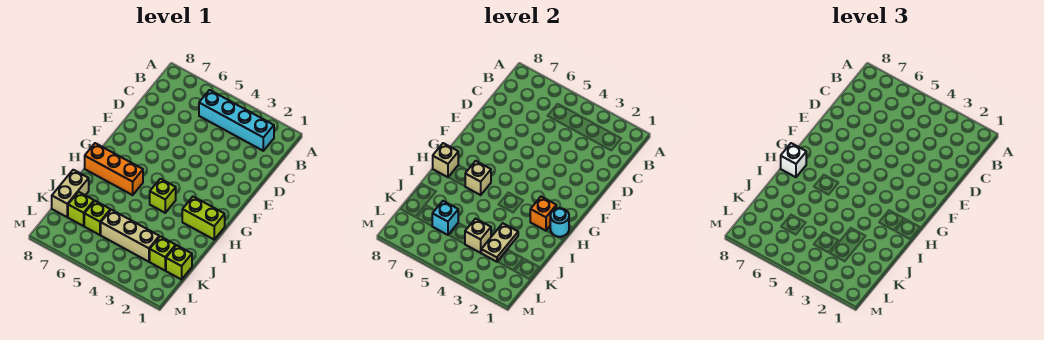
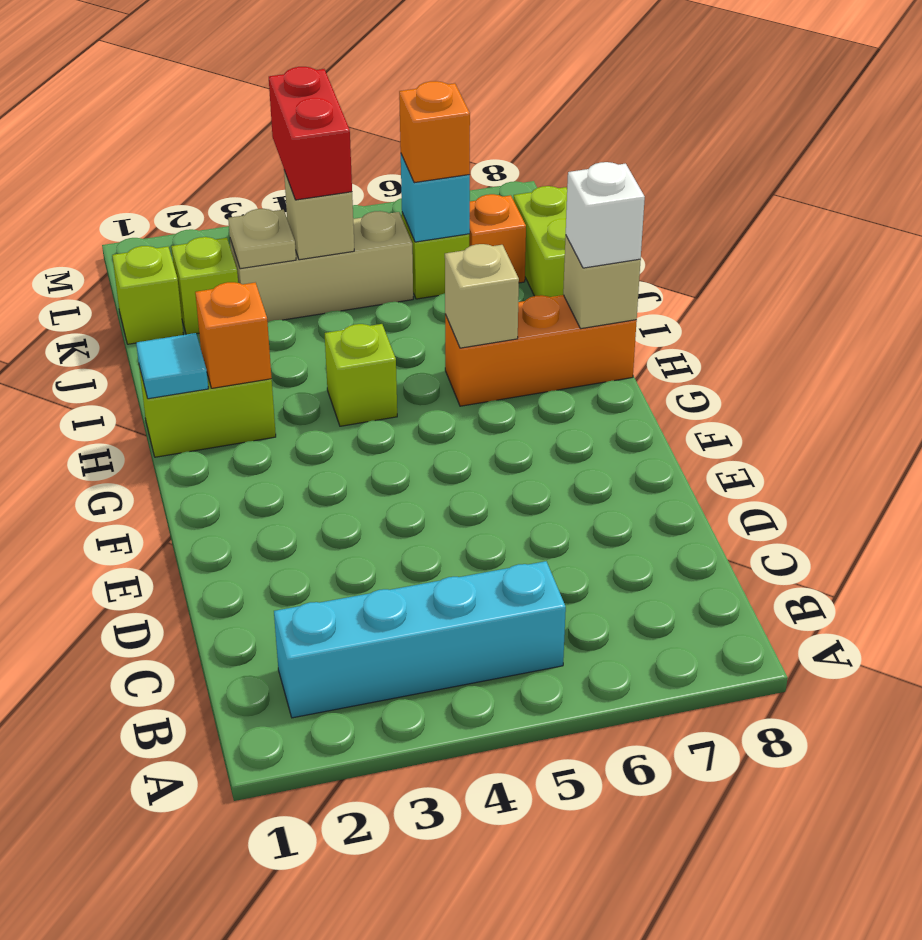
cyan round brick H1 level 2 -> cyan tile H1 level 2
tan plate J3:K3 level 2 -> tan plate K3 level 2
tan brick J8:K8 level 1 -> lime brick J8:K8 level 1
none -> red brick K4:L4 level 3
none -> orange brick K6 level 3
lime brick K7 level 1 -> orange brick K7 level 1

